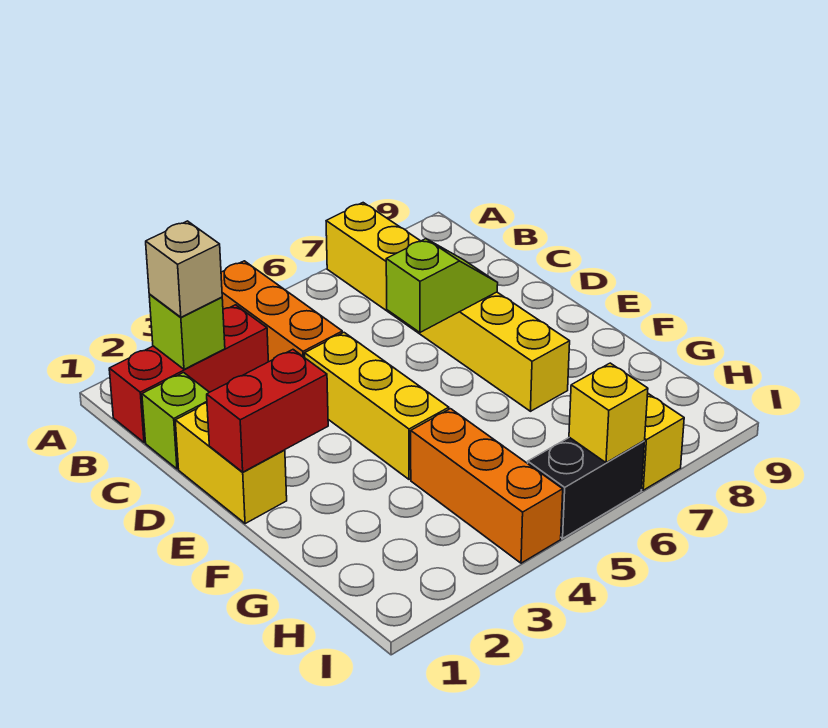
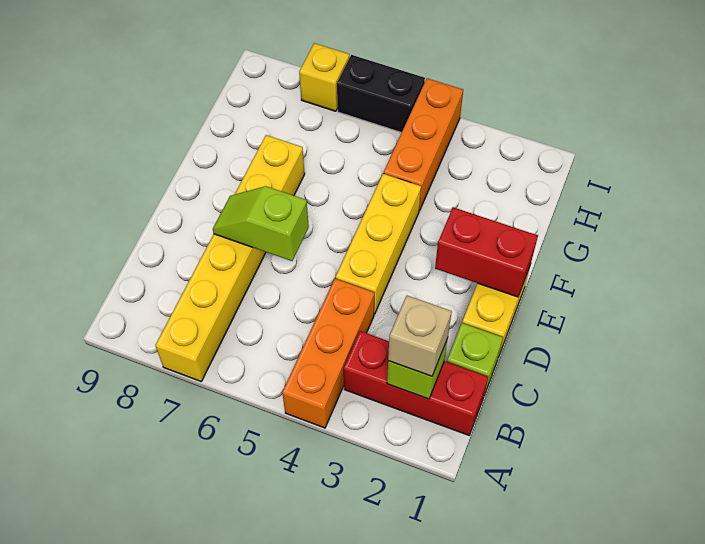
yellow brick I6 level 2 -> none

